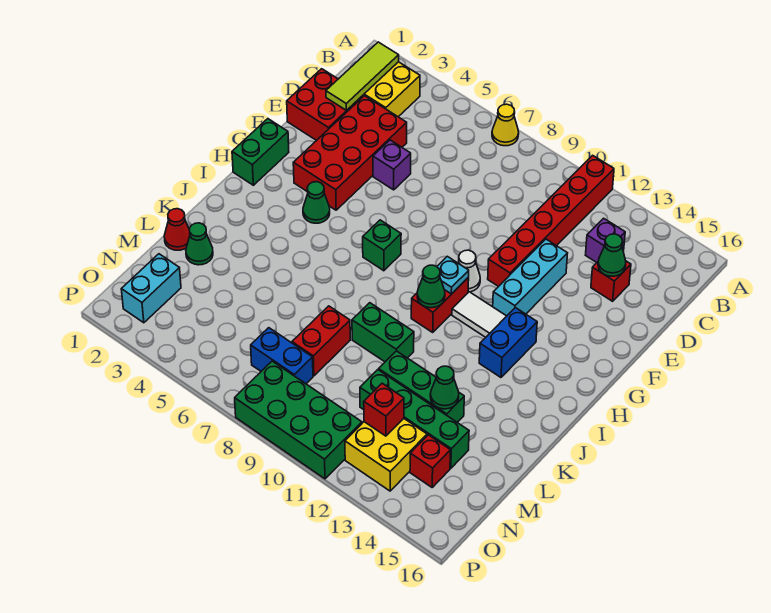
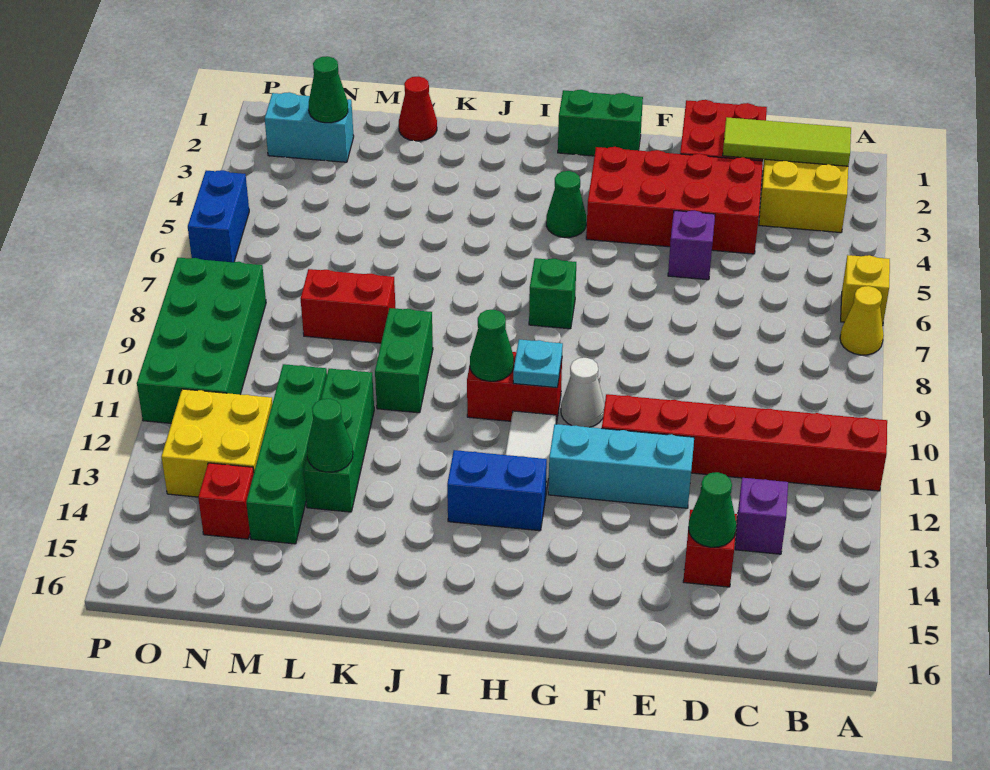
none -> yellow brick A6 level 1
green cone L2 level 1 -> green cone N2 level 2
blue brick N7:N8 level 1 -> blue brick P5:P6 level 1
red brick N12 level 2 -> none

